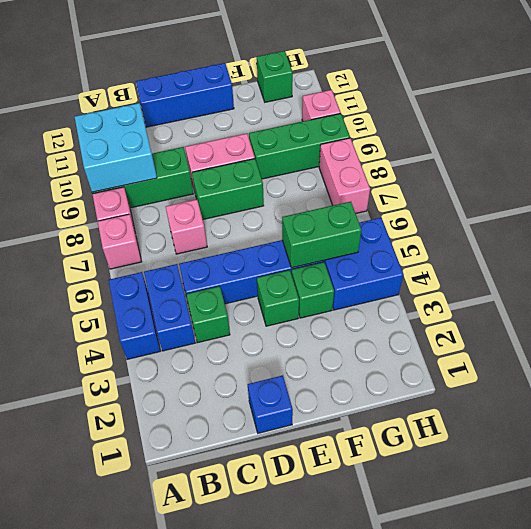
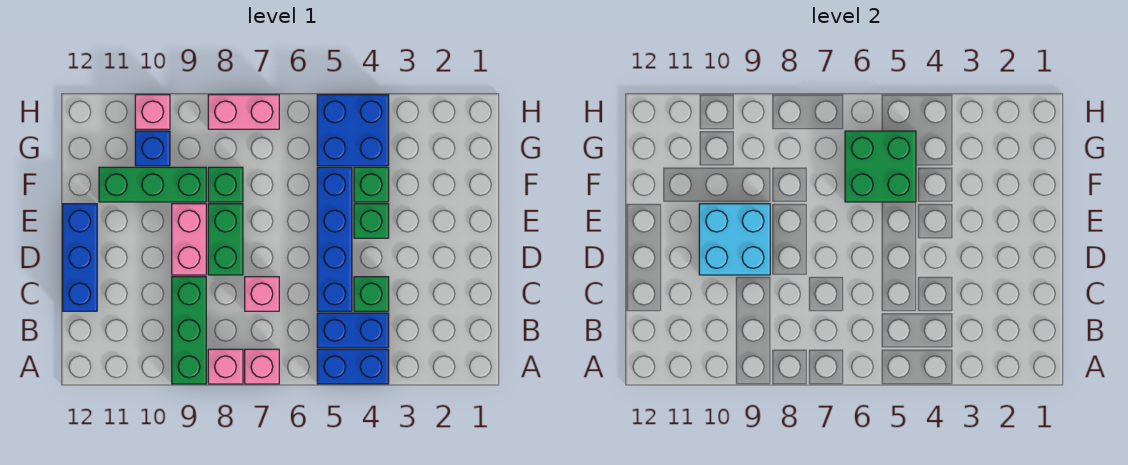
cyan brick A9:B10 level 2 -> cyan brick D9:E10 level 2
blue brick D1 level 1 -> blue brick G10 level 1
green brick F5:G5 level 2 -> green brick F5:G6 level 2
green brick F9:H9 level 1 -> green brick F9:F11 level 1
green brick G12 level 1 -> green brick F8 level 1

